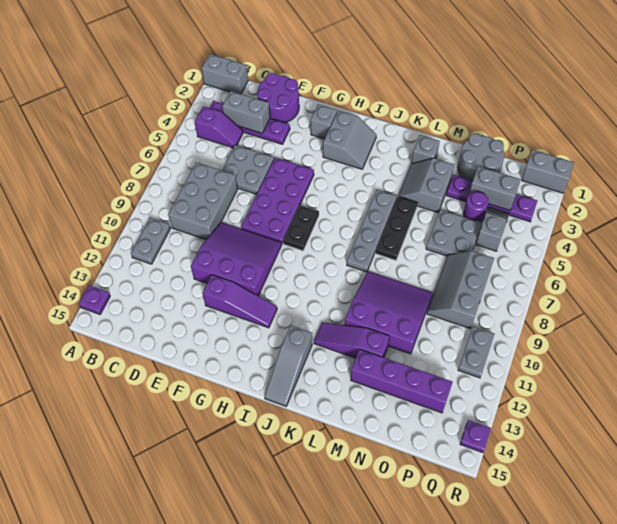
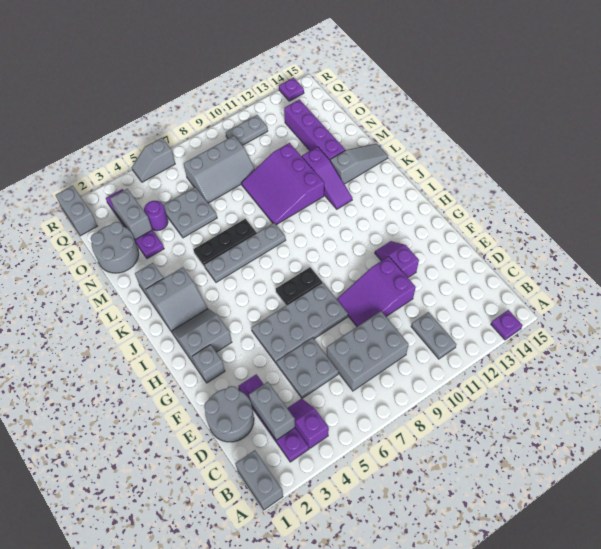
grey plate B10:B11 level 1 -> grey plate B11:C11 level 1
purple round brick D1:E2 level 1 -> grey round brick D1:E2 level 1
purple slope E9:G11 level 1 top 11 -> purple slope E9:F11 level 1 top 11
purple plate F5:G8 level 1 -> grey plate F5:G8 level 1
purple slope F12:H12 level 1 top F -> purple slope F12:G12 level 1 top F
grey slope J13:J15 level 1 top 13 -> grey slope L13:L15 level 1 top 13
grey slope L3:M4 level 1 top M -> grey slope J2:K3 level 1 top K
grey slope P4:P5 level 1 top 5 -> grey slope R5:R6 level 1 top 6

